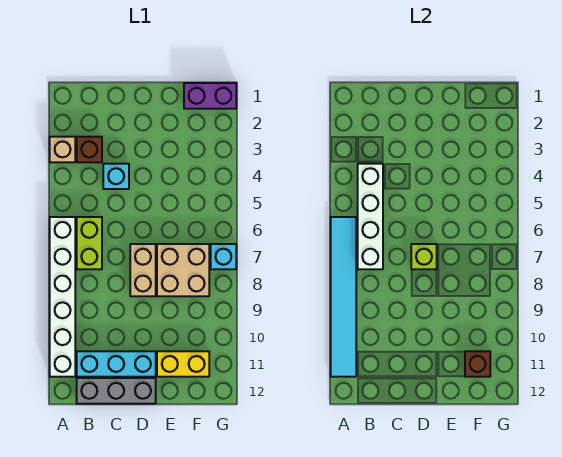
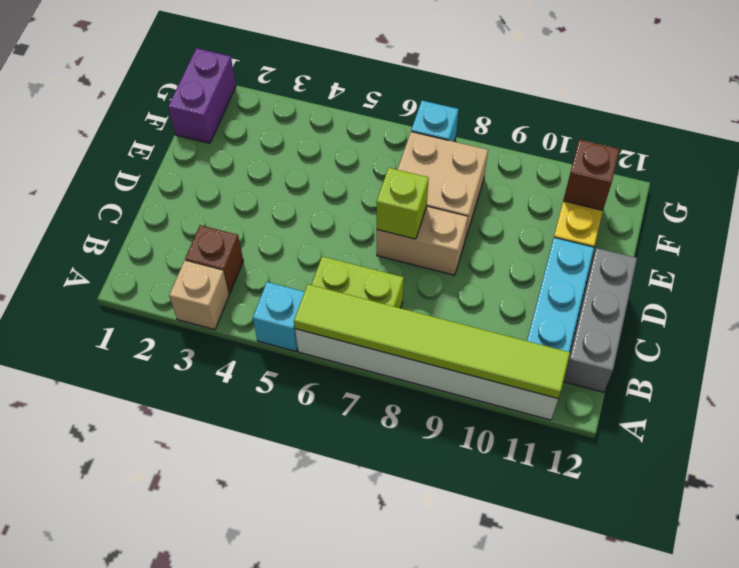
cyan tile A6:A11 level 2 -> lime tile A6:A11 level 2
white brick B4:B7 level 2 -> none
cyan brick C4 level 1 -> cyan brick A5 level 1

